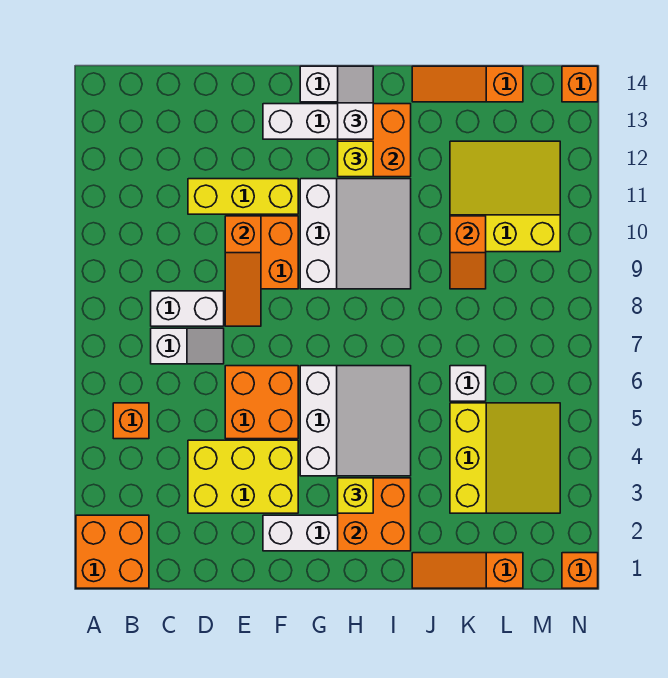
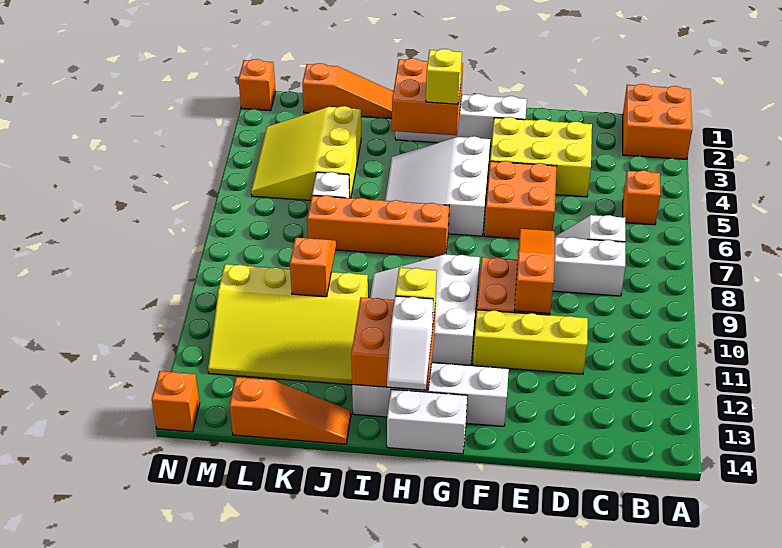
none -> orange brick H7:K7 level 1
yellow slope K10:M12 level 1 top 10 -> yellow slope J10:M12 level 1 top 10

